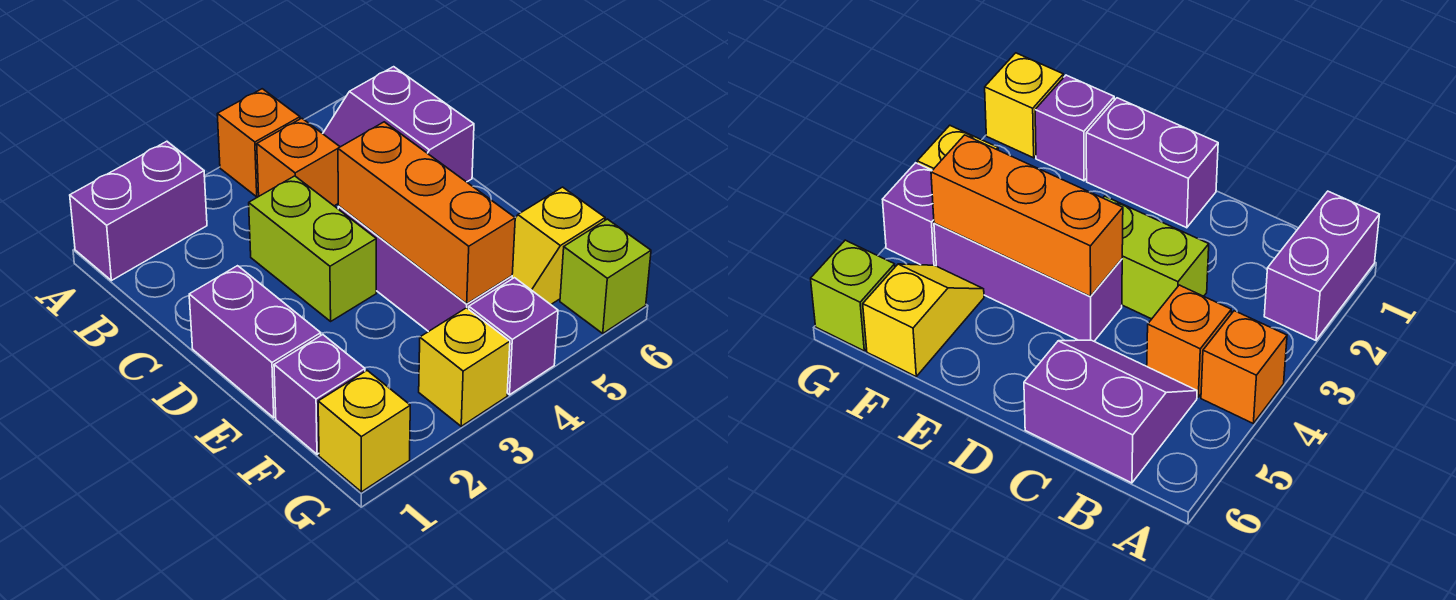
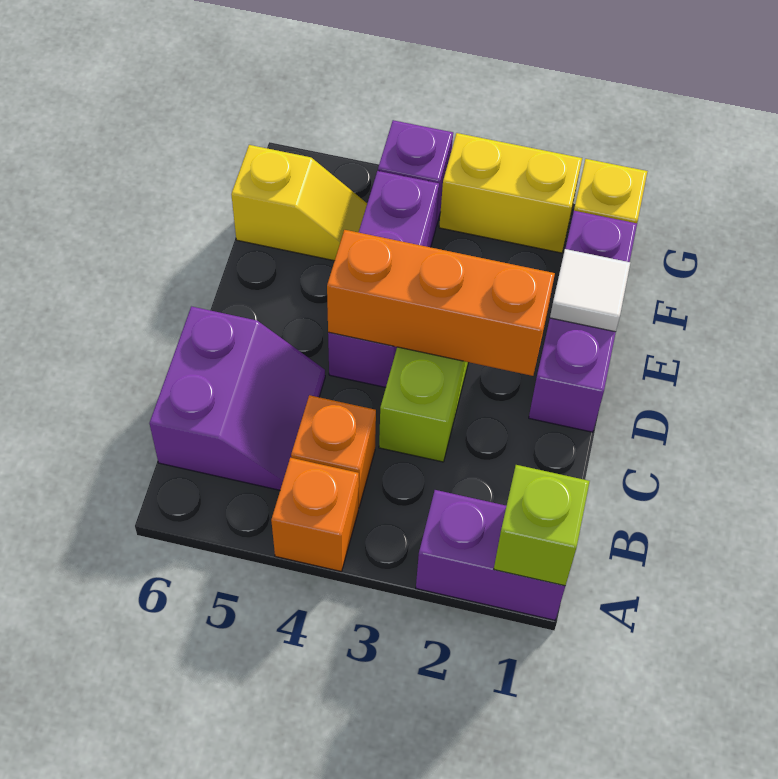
orange brick D4:F4 level 2 -> orange brick D2:D4 level 2
none -> white tile E1 level 2
yellow brick G3 level 1 -> yellow brick G2:G3 level 1
lime brick G6 level 1 -> lime brick A1 level 2

